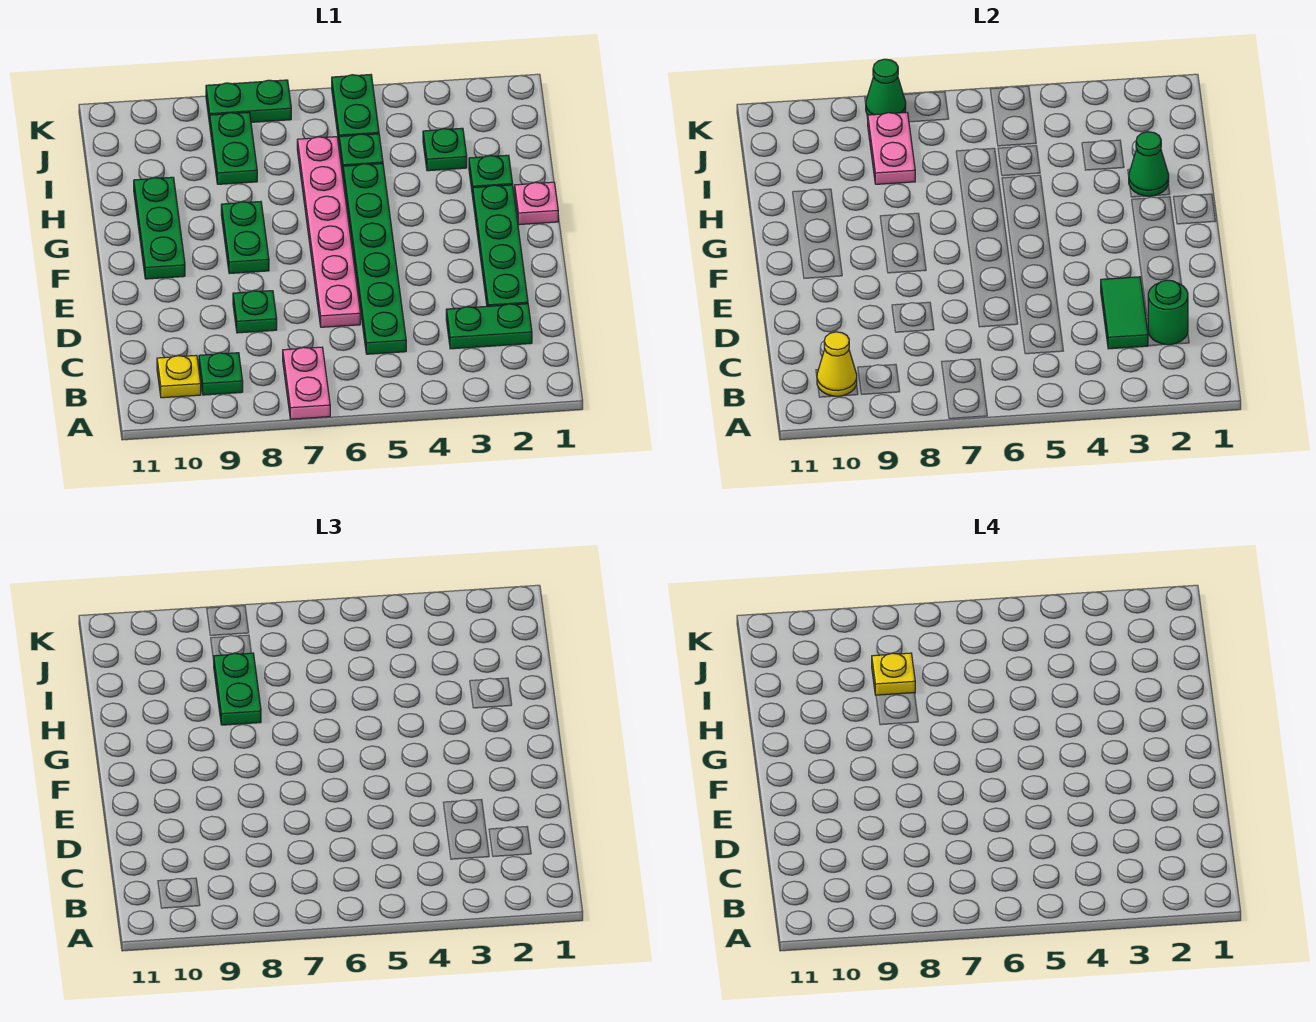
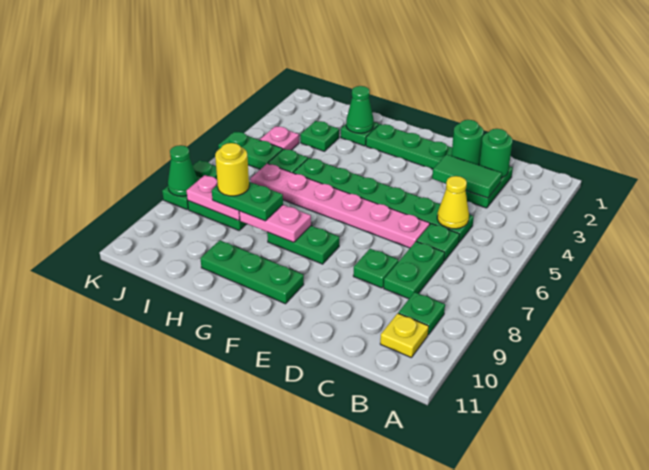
pink plate A7:B7 level 1 -> pink plate G8:H8 level 2
yellow cone B10 level 2 -> yellow cone C5 level 2
none -> green plate C6 level 1
none -> green plate C7:C8 level 1
none -> green round brick D2 level 2
pink plate G1 level 1 -> pink plate J4 level 1
yellow plate I8 level 4 -> yellow round brick I8 level 4

